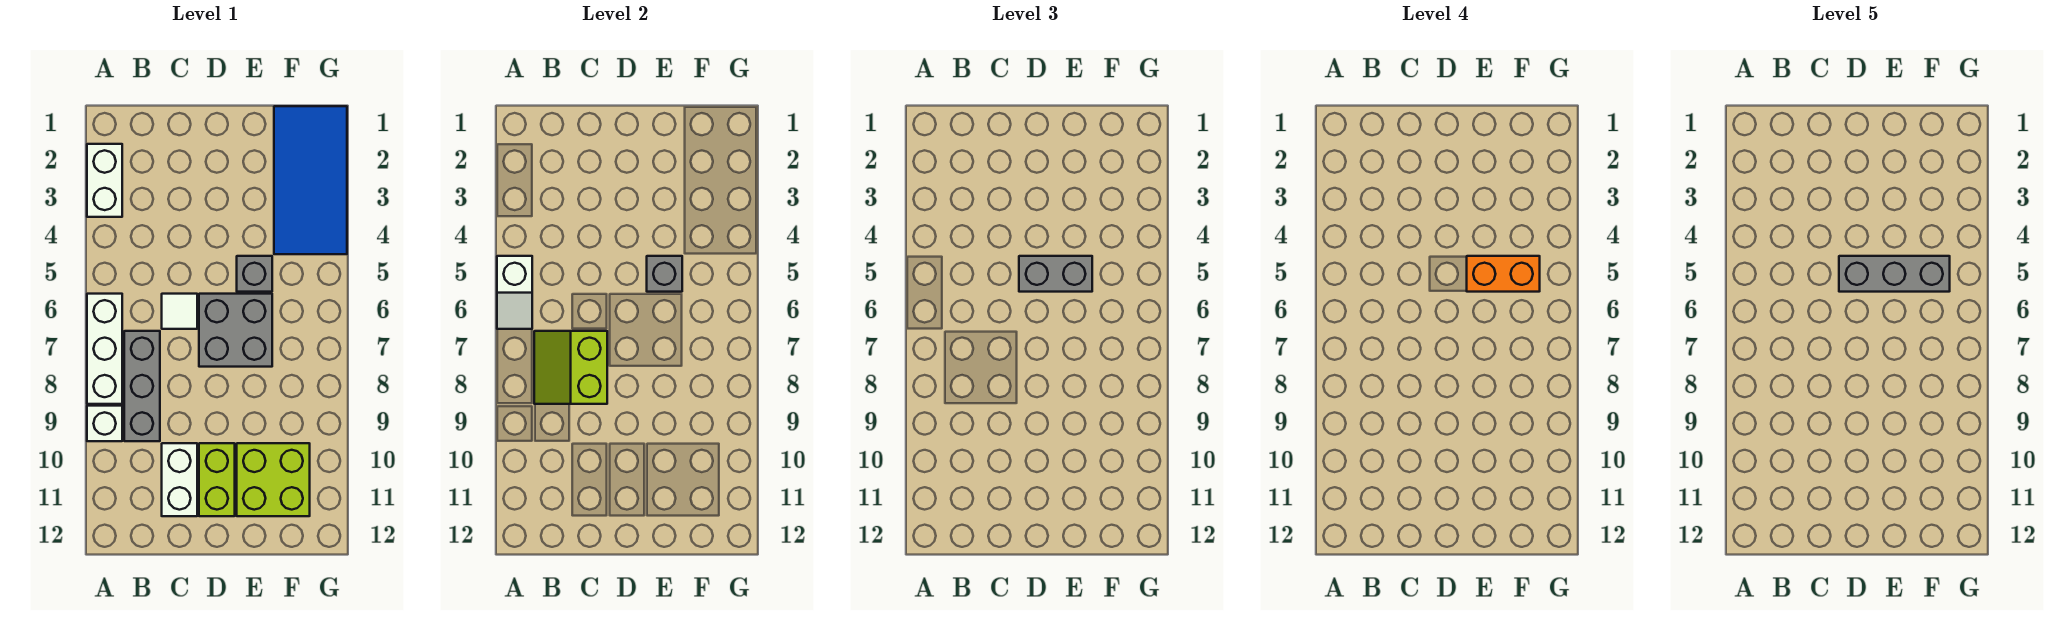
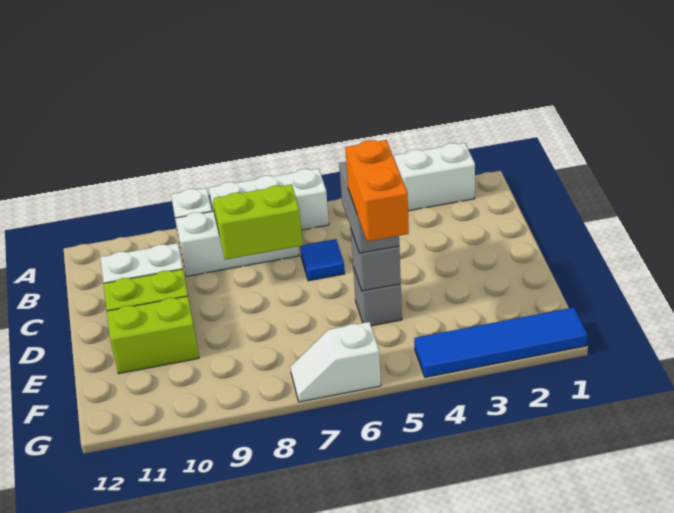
white slope A5:A6 level 2 top 5 -> white slope G6:G7 level 1 top 6
grey brick B7:B9 level 1 -> white brick B7:B9 level 1
white tile C6 level 1 -> blue tile C6 level 1
grey brick D5:F5 level 5 -> none
grey brick D6:E7 level 1 -> none
lime brick E10:F11 level 1 -> lime brick E10:E11 level 1
blue tile F1:G4 level 1 -> blue tile G1:G4 level 1

